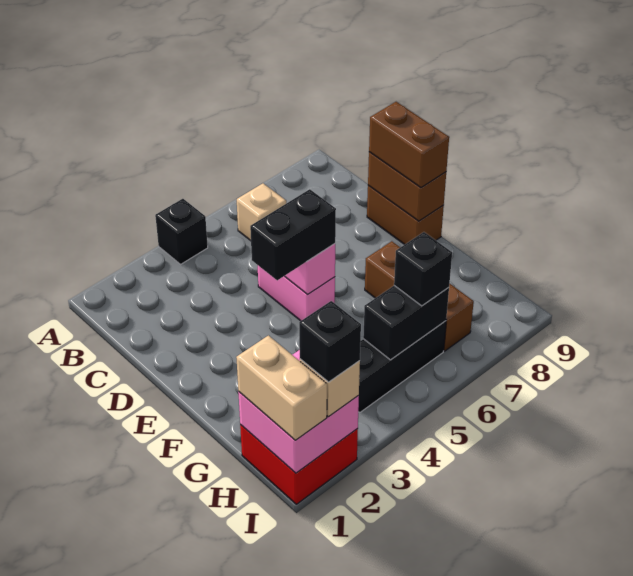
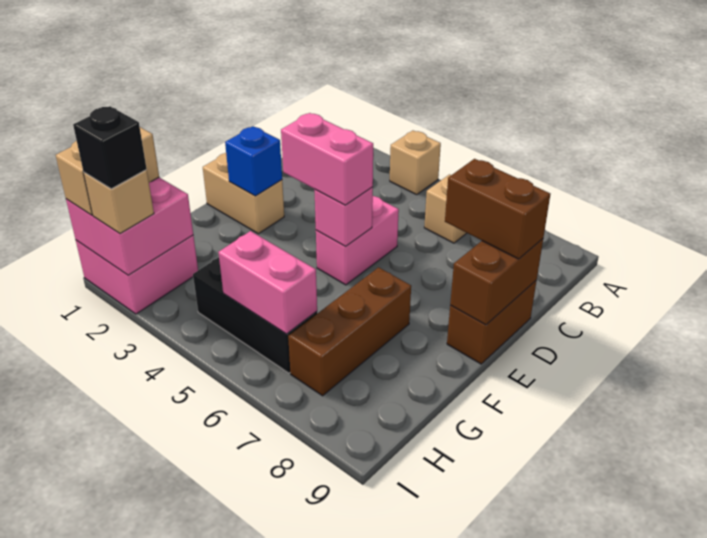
black brick A4 level 1 -> tan brick A4 level 1
brown brick D9:E9 level 3 -> brown brick D8:D9 level 3
none -> tan brick E1:E2 level 1
none -> blue brick E2 level 2
black brick E4:E5 level 3 -> pink brick E4:E5 level 3
red brick H1:I2 level 1 -> pink brick H1:I2 level 1
black brick H5:H6 level 2 -> pink brick H5:H6 level 2
black brick H6 level 3 -> none

